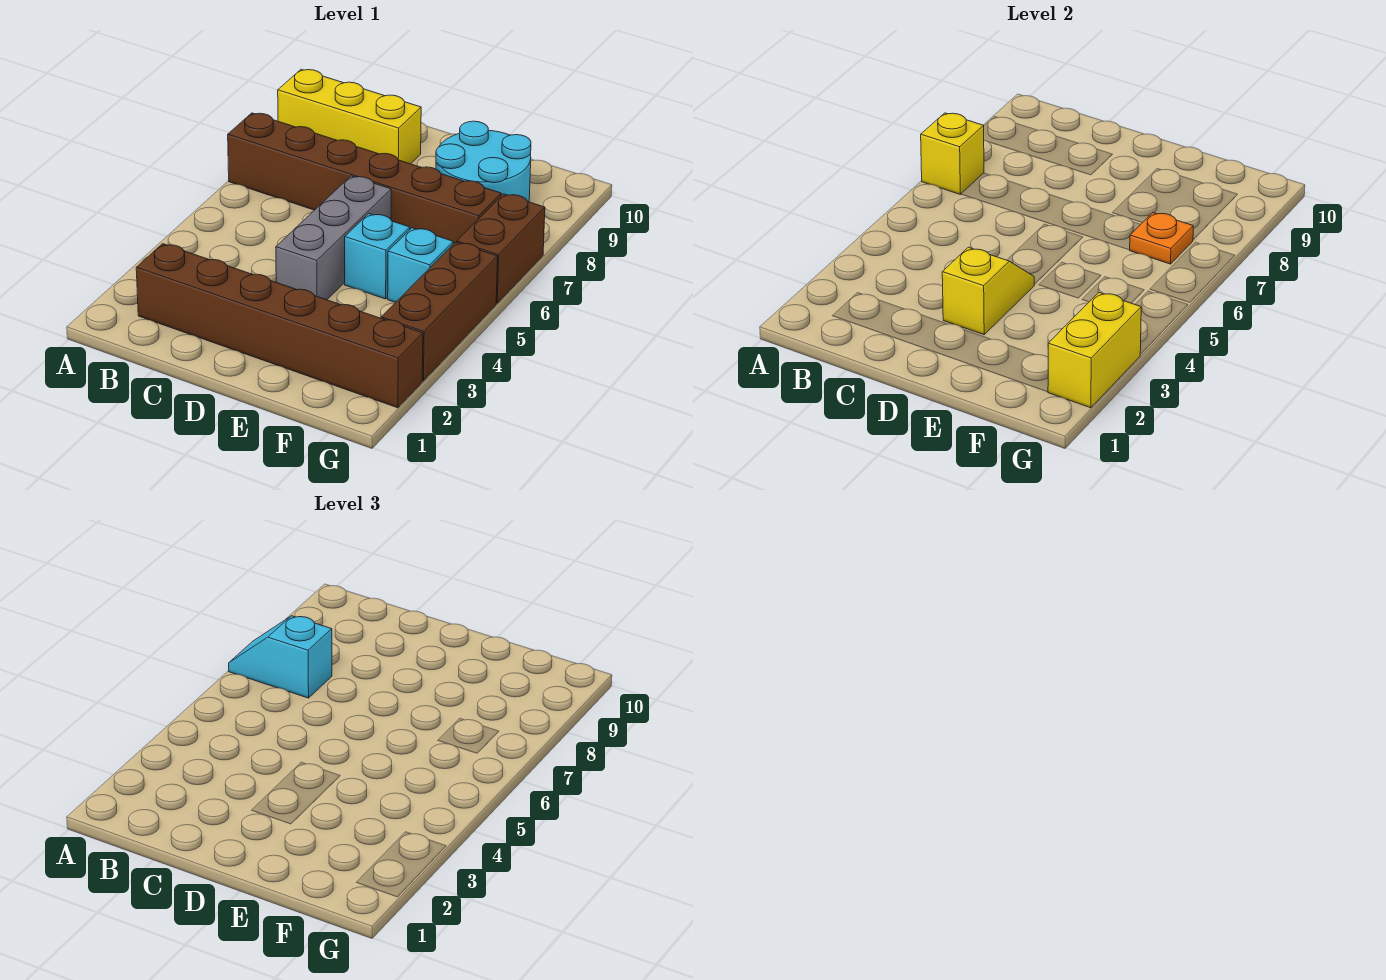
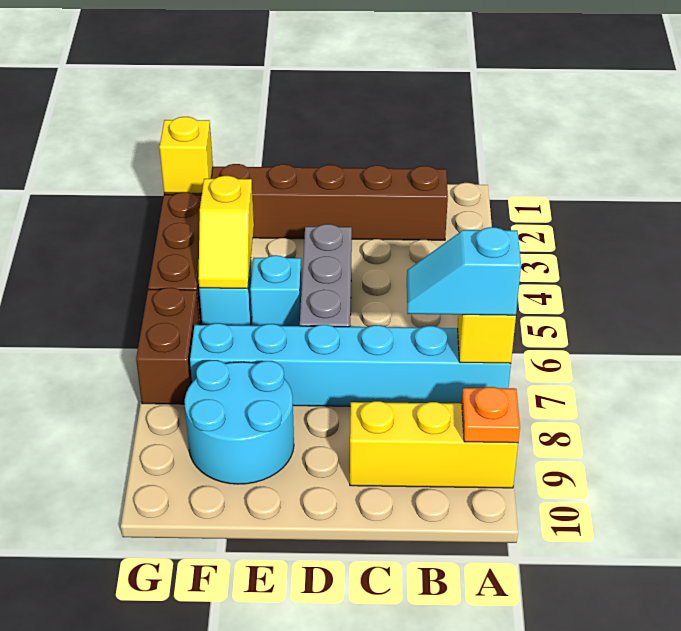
brown brick A7:F7 level 1 -> cyan brick A7:F7 level 1
cyan slope A7:B7 level 3 top B -> cyan slope A7:B7 level 3 top A
yellow slope D3:D4 level 2 top 3 -> yellow slope F4:F5 level 2 top 4
orange plate F7 level 2 -> orange plate A9 level 2
yellow brick G2:G3 level 2 -> yellow brick G2 level 2

